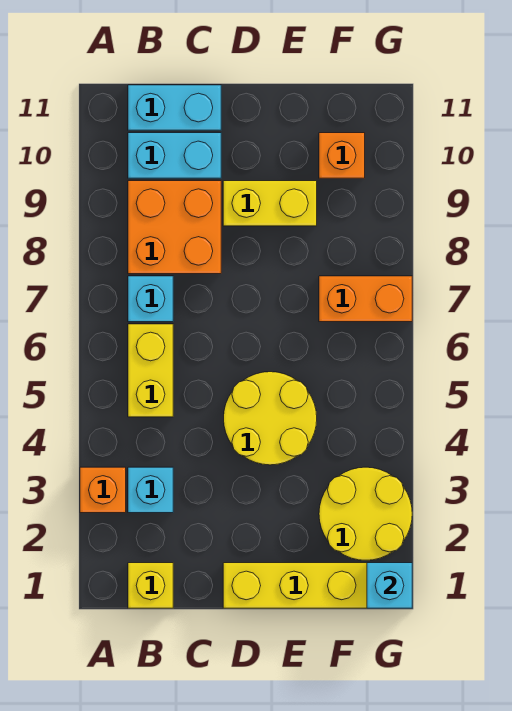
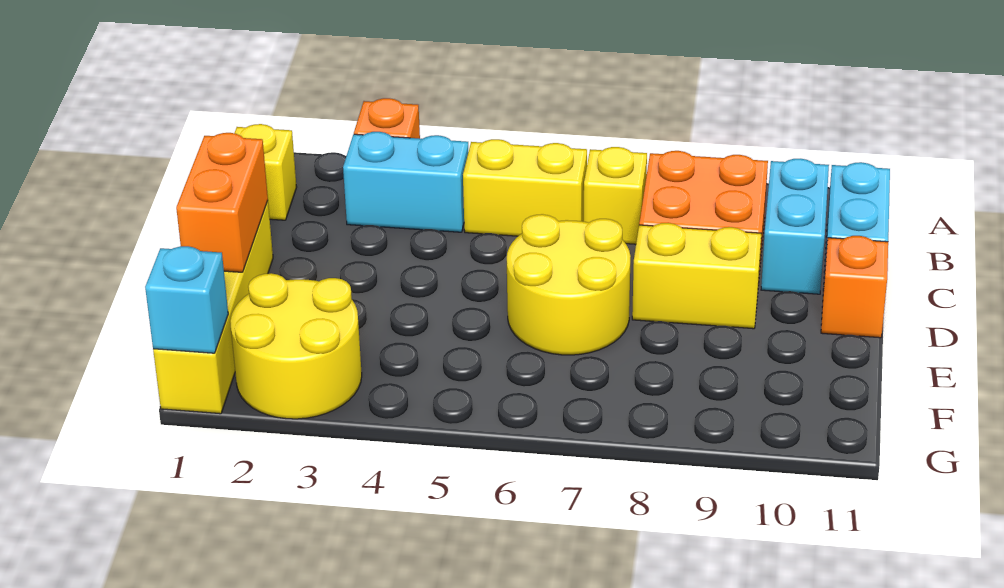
cyan brick B3 level 1 -> cyan brick B3:B4 level 1
cyan brick B7 level 1 -> yellow brick B7 level 1
yellow round brick D4:E5 level 1 -> yellow round brick D6:E7 level 1
yellow brick D9:E9 level 1 -> yellow brick D8:D9 level 1
orange brick F7:G7 level 1 -> orange brick D1:E1 level 2
orange brick F10 level 1 -> orange brick D11 level 1

